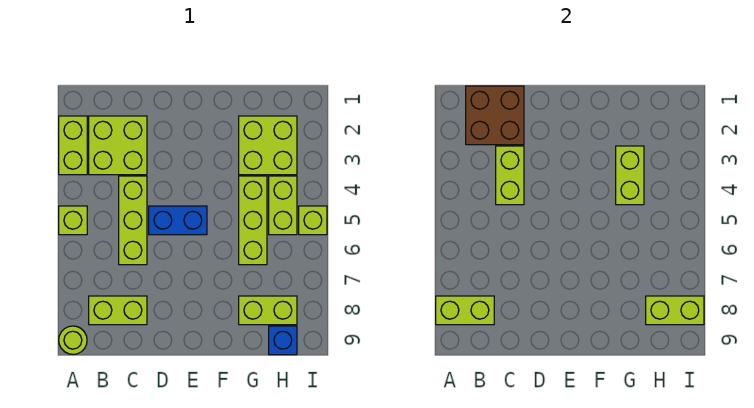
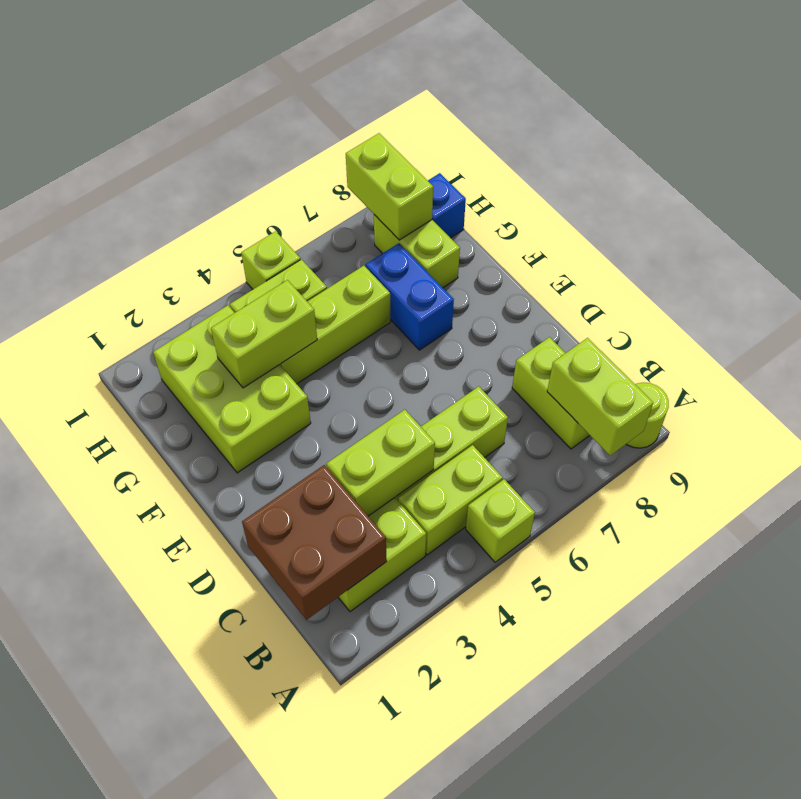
lime brick A2:A3 level 1 -> lime brick B4:B5 level 1
blue brick D5:E5 level 1 -> blue brick F7:G7 level 1
lime brick G2:H3 level 1 -> lime brick F2:H3 level 1

